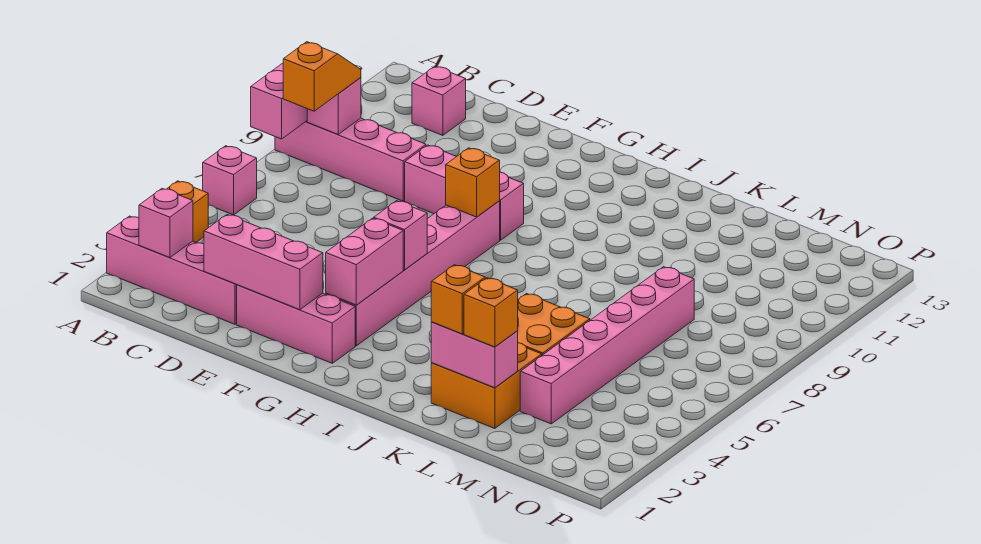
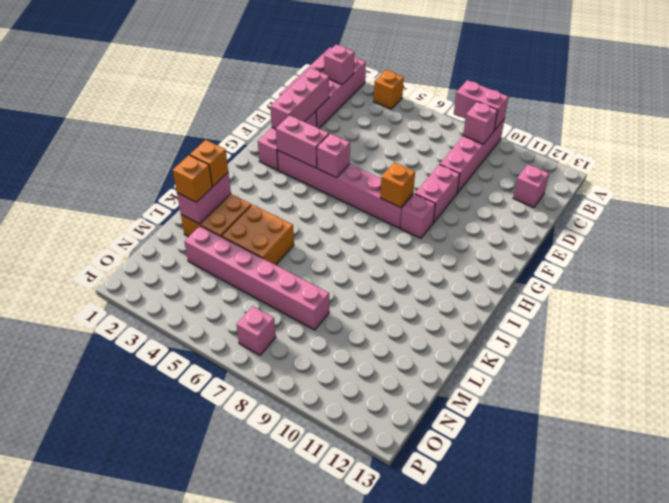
pink brick A2:D2 level 1 -> pink brick A1:D2 level 1
pink brick A6 level 1 -> pink brick O7 level 1
orange slope B8:B9 level 3 top 8 -> none

